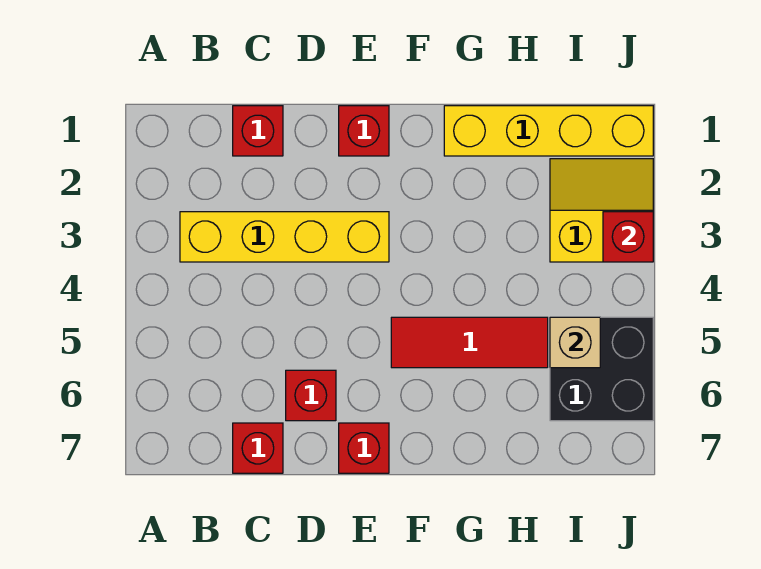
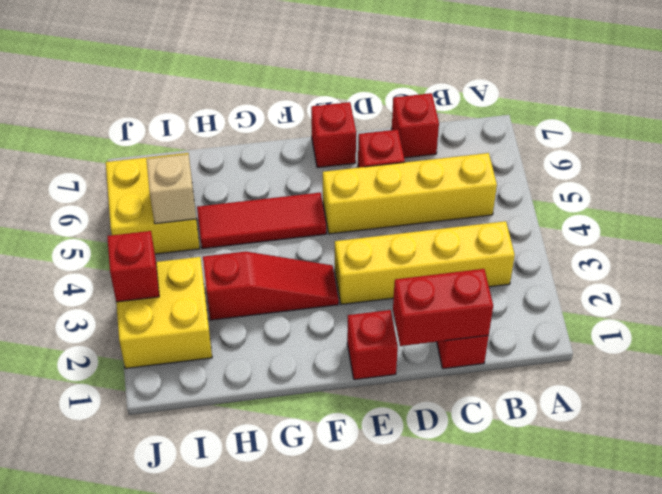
none -> red brick C1:D1 level 2
none -> red slope F3:H3 level 1 top H
yellow brick G1:J1 level 1 -> yellow brick B5:E5 level 1
yellow slope I2:J3 level 1 top 3 -> yellow brick I2:J3 level 1
black brick I5:J6 level 1 -> yellow brick I5:J6 level 1

